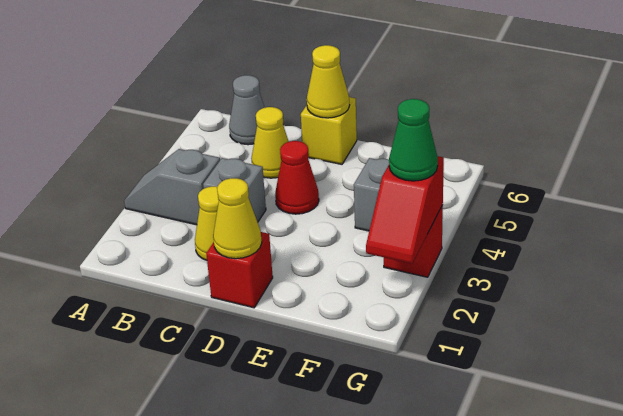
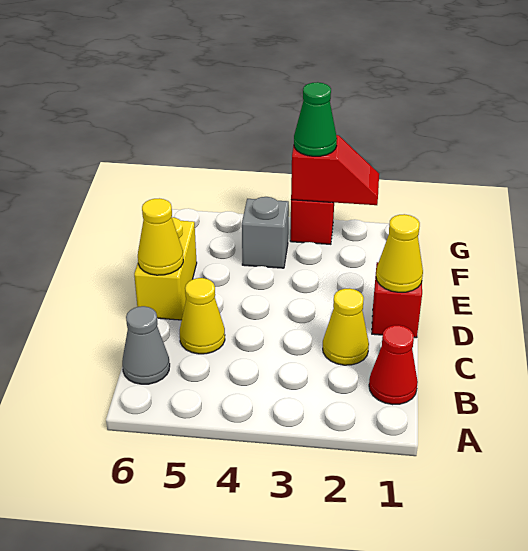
grey slope A3:B3 level 1 top B -> none
grey brick C3 level 1 -> none
red cone D4 level 1 -> red cone B1 level 1
yellow brick D6 level 1 -> yellow brick D6:E6 level 1

